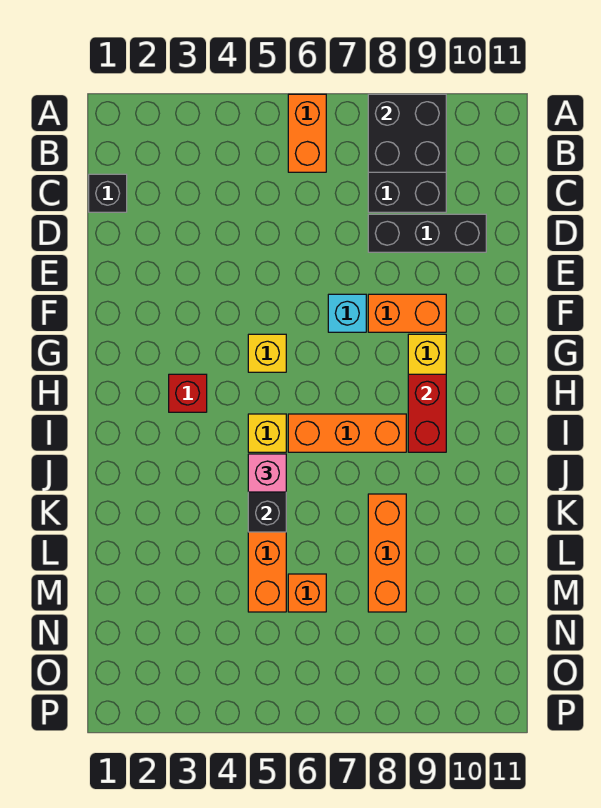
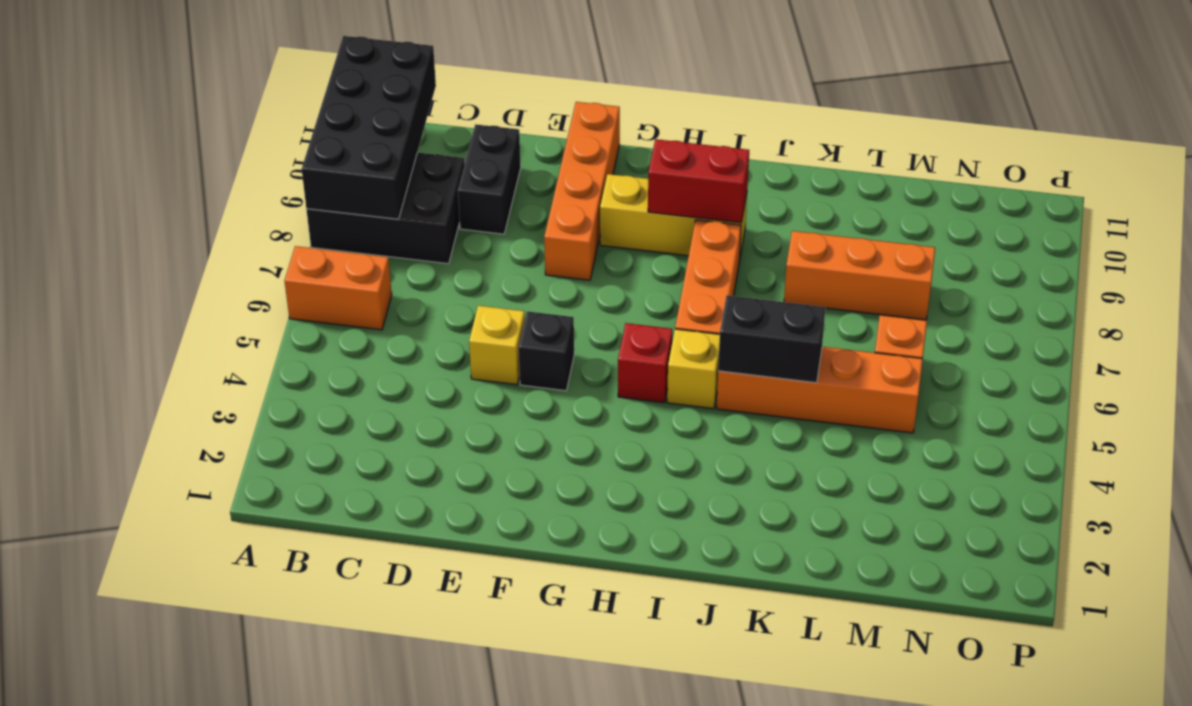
black brick A8:B9 level 2 -> black brick A8:B11 level 2
black brick C1 level 1 -> black brick F5 level 1
black brick D8:D10 level 1 -> black brick D9:D10 level 1
cyan brick F7 level 1 -> none
orange brick F8:F9 level 1 -> orange brick F8:F11 level 1
yellow brick G5 level 1 -> yellow brick E5 level 1
red brick H3 level 1 -> red brick H5 level 1
pink brick J5 level 3 -> none

